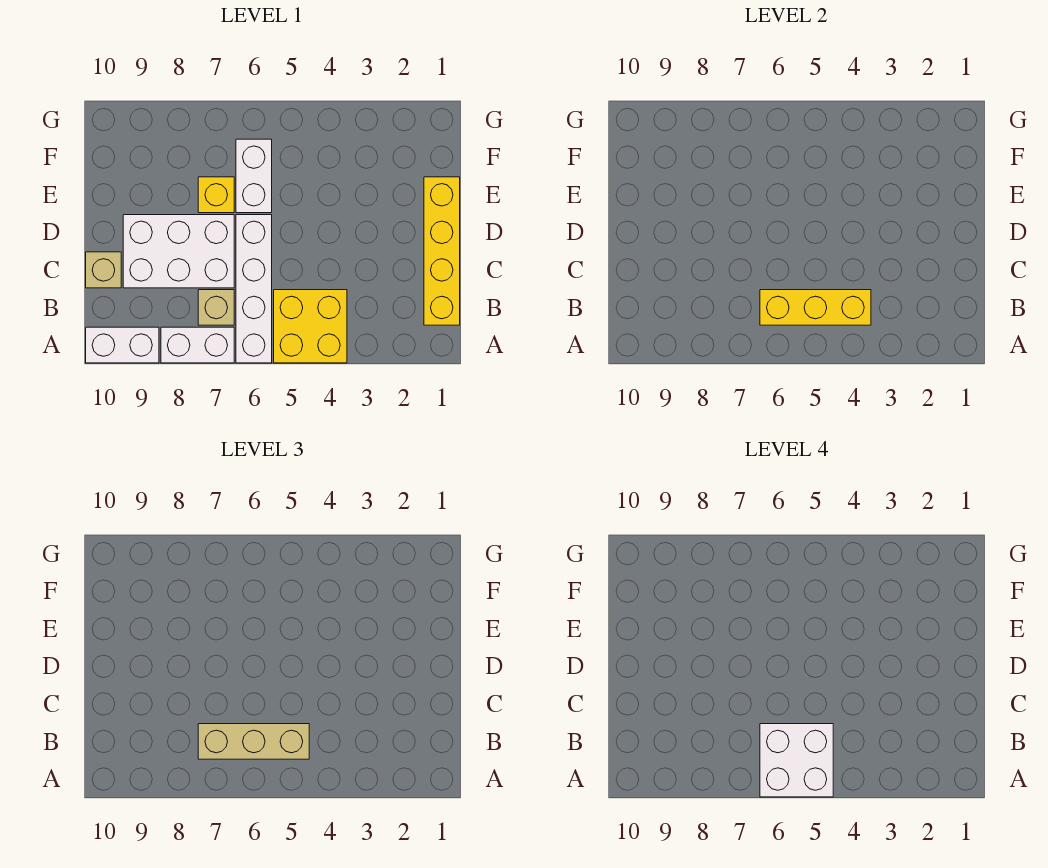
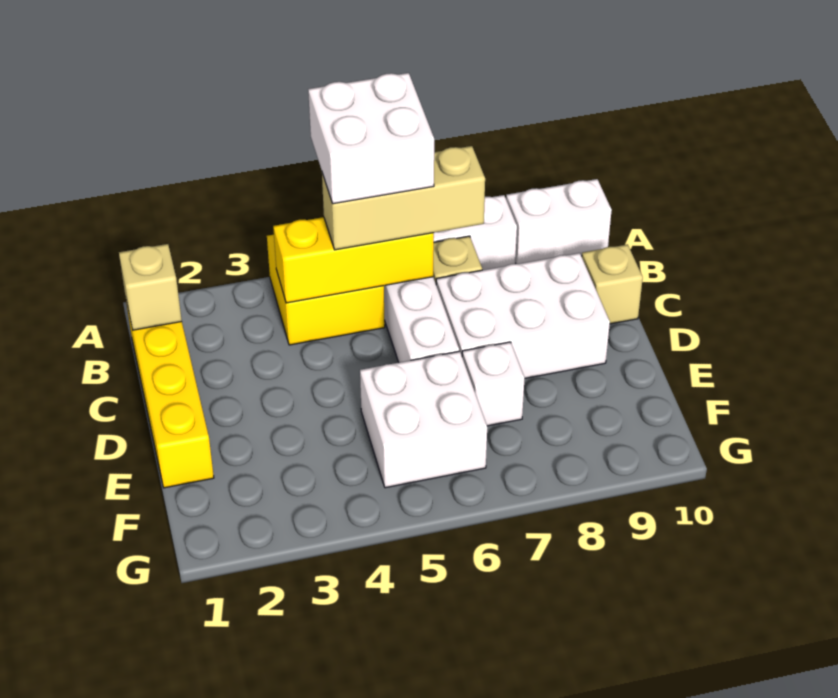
none -> tan brick B1 level 2
white brick E6:F6 level 1 -> white brick E5:F6 level 1
yellow brick E7 level 1 -> white brick E7 level 1

